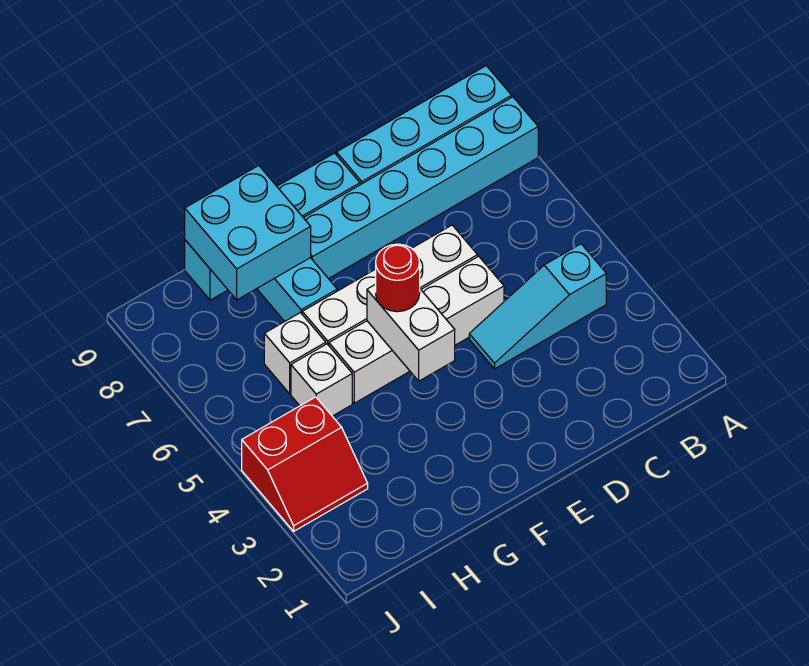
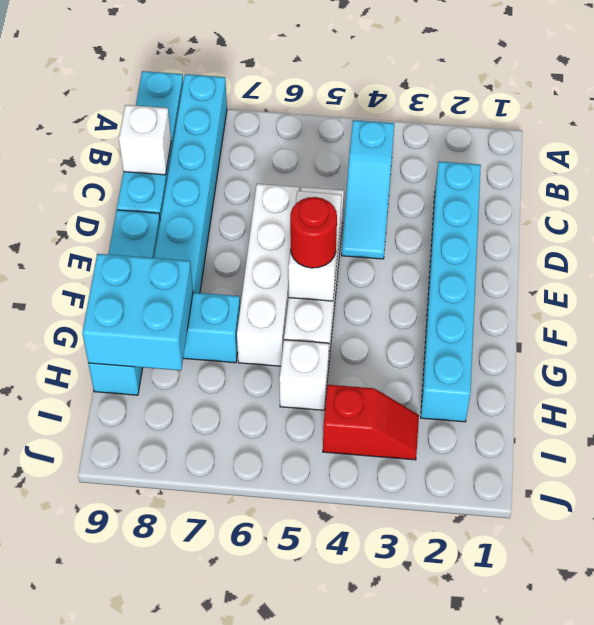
none -> cyan brick C2:H2 level 1
white brick F4:F5 level 2 -> white brick E5:F5 level 2
white brick H6 level 1 -> white brick C9 level 2
red slope I3:J4 level 1 top 4 -> red slope I3:I4 level 1 top 4

